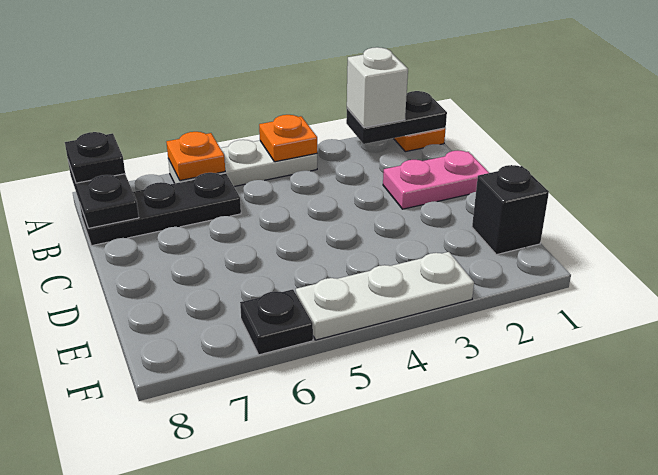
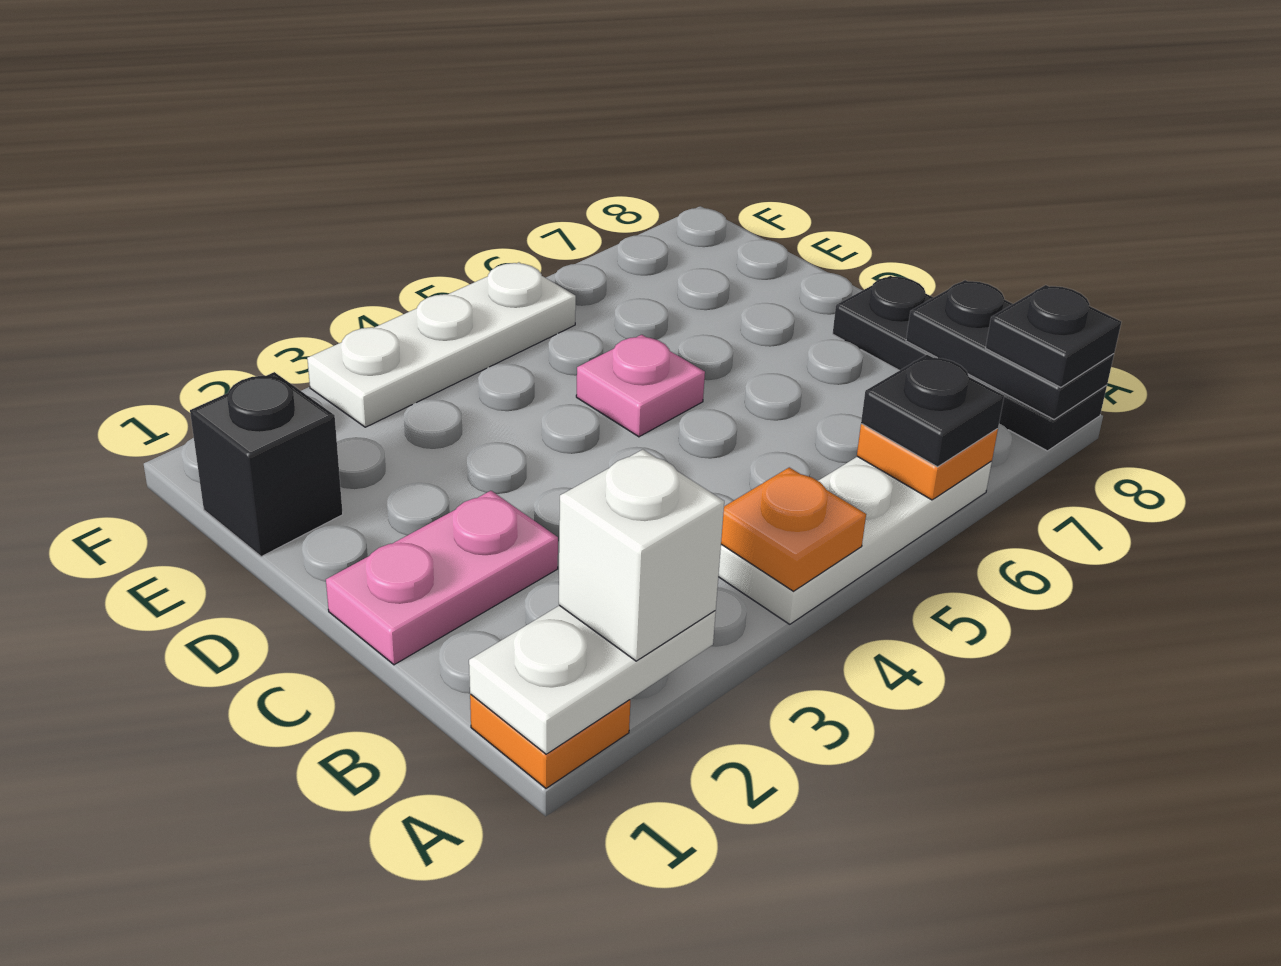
black plate A1:A2 level 2 -> white plate A1:A2 level 2
black plate B6:B8 level 1 -> black plate A8:C8 level 1
none -> pink plate D5 level 1
black plate F6 level 1 -> black plate A6 level 3

